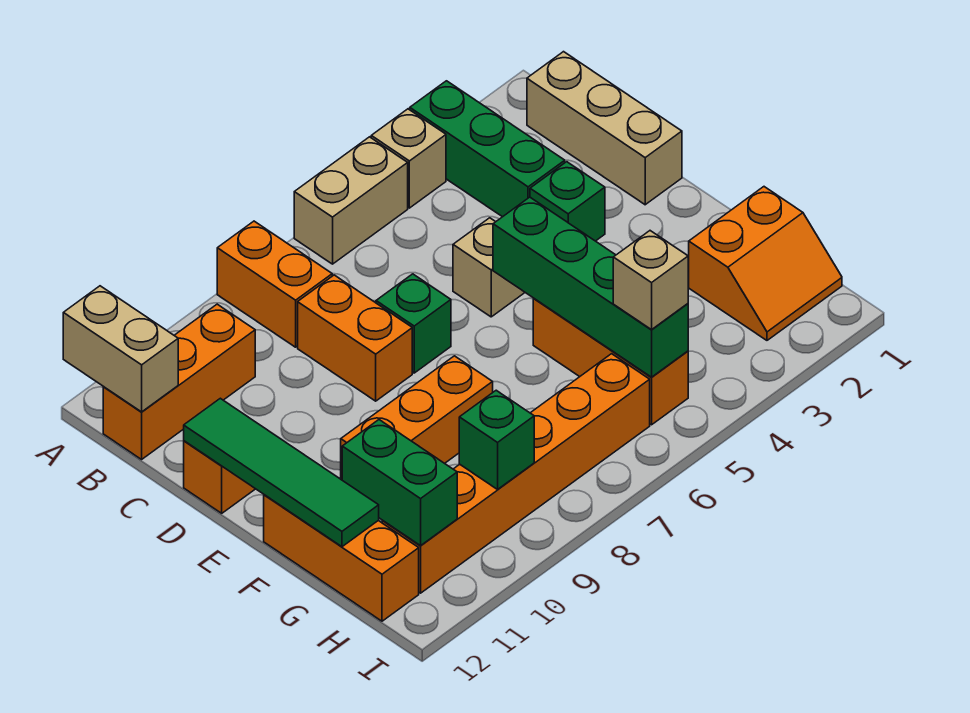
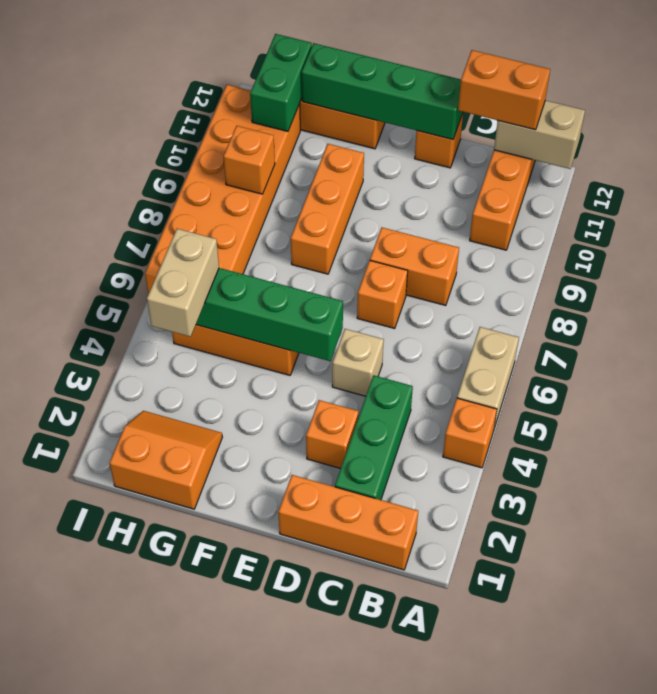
green brick A3:C3 level 1 -> green brick C2:C4 level 1
tan brick A4 level 1 -> orange brick A4 level 1
orange brick A8:B8 level 1 -> orange brick B12:C12 level 3
tan brick B1:D1 level 1 -> orange brick B1:D1 level 1
green brick D3 level 1 -> orange brick D3 level 1
green brick D7 level 1 -> orange brick D7 level 1
green tile D12:G12 level 2 -> green brick D12:G12 level 2
orange slope G1:H2 level 1 top G -> orange slope G1:H2 level 1 top 1
green brick G11:H11 level 2 -> green brick H11:H12 level 2
tan brick H5 level 3 -> tan brick H4:H5 level 3
orange brick H6:H11 level 1 -> orange brick H6:I11 level 1
green brick H9 level 2 -> orange brick H9 level 2

